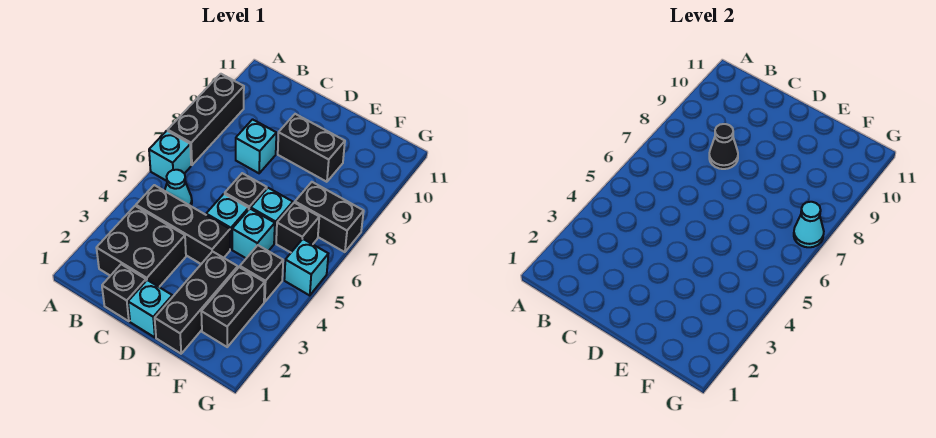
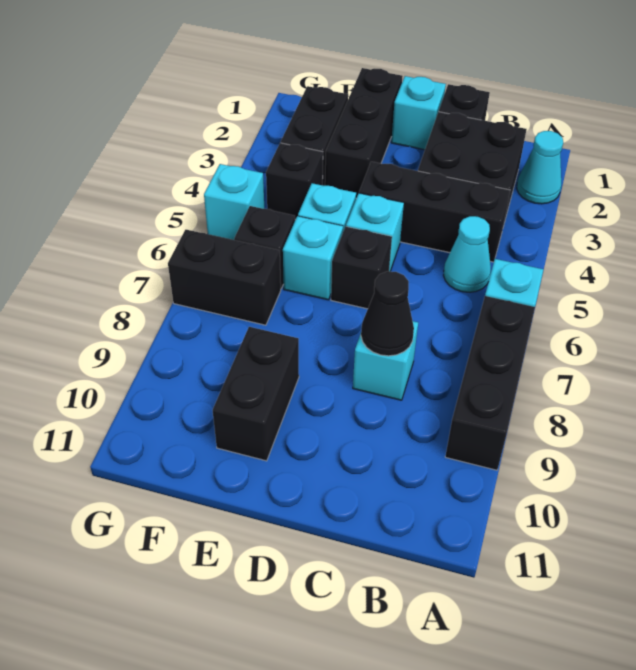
black brick D9:E9 level 1 -> black brick E9:E10 level 1
cyan cone G7 level 2 -> cyan cone A2 level 1

